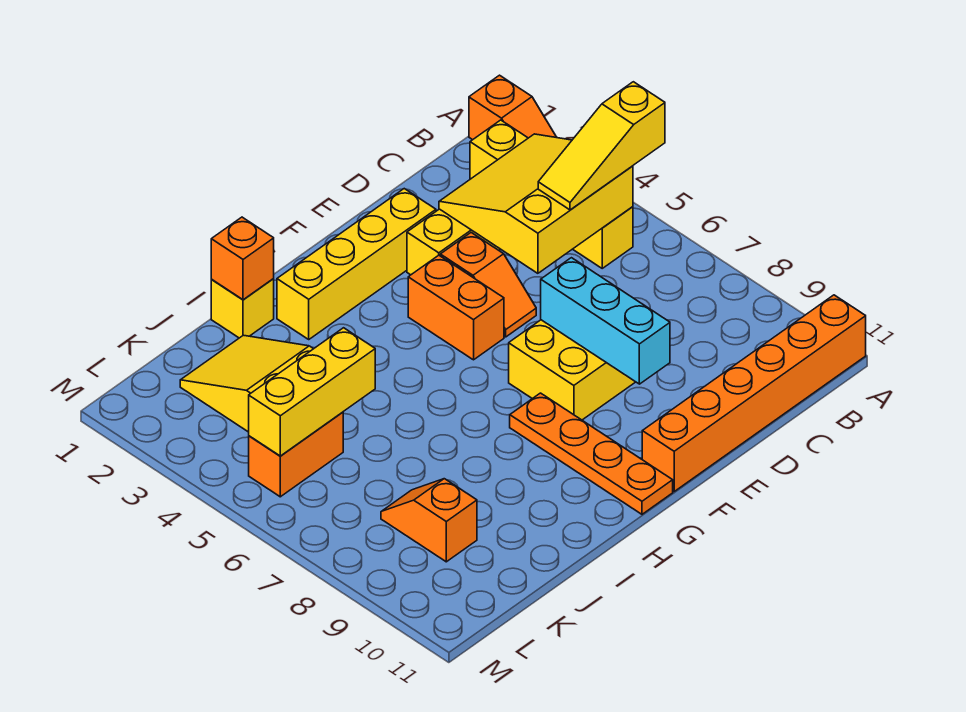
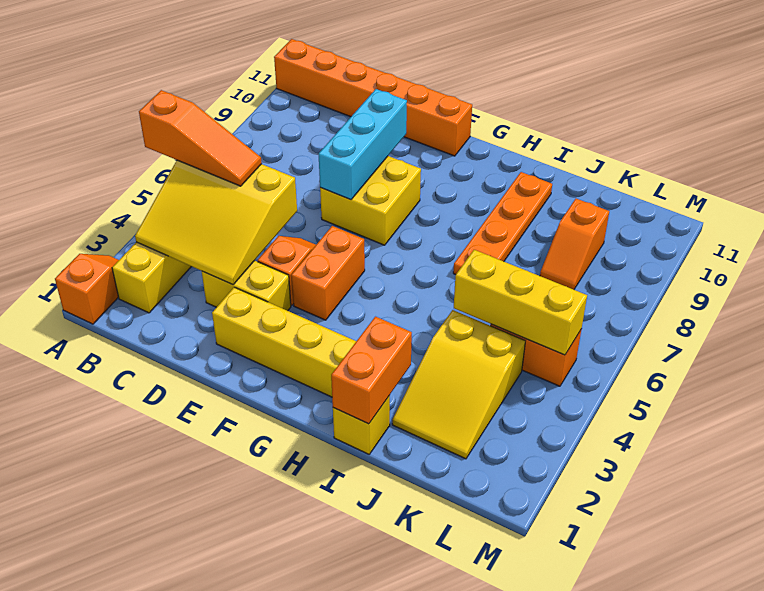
yellow slope A5:C5 level 3 top A -> orange slope A5:C5 level 3 top A
orange plate G8:G11 level 1 -> orange plate I7:I10 level 1
orange brick I1 level 2 -> orange brick I1:I2 level 2

